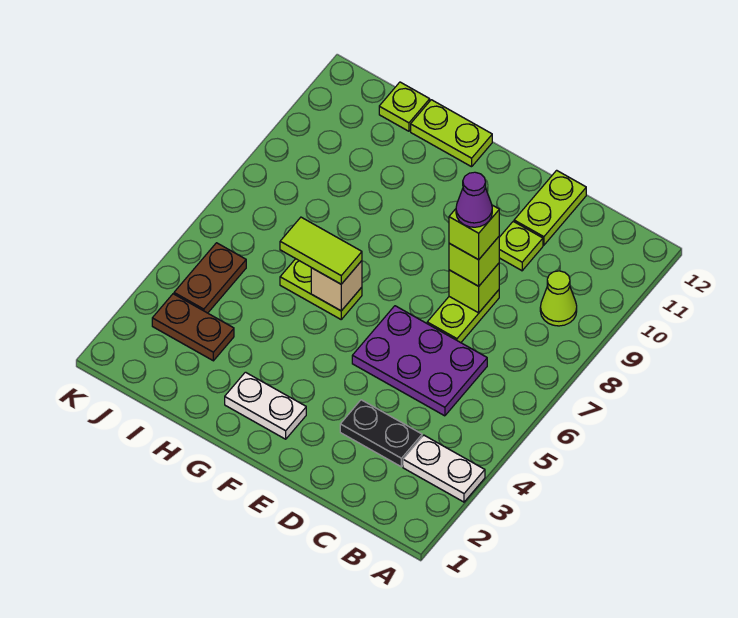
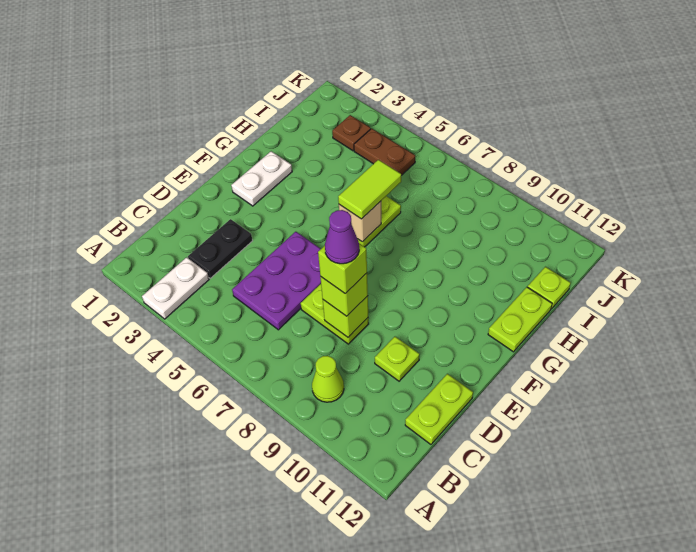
lime plate D11:D12 level 1 -> lime plate C12:D12 level 1
brown plate I3:J3 level 1 -> brown plate J3 level 1

